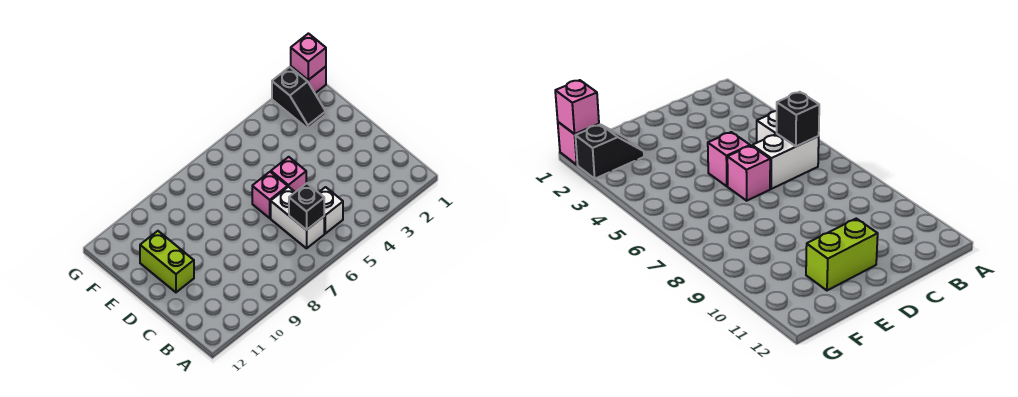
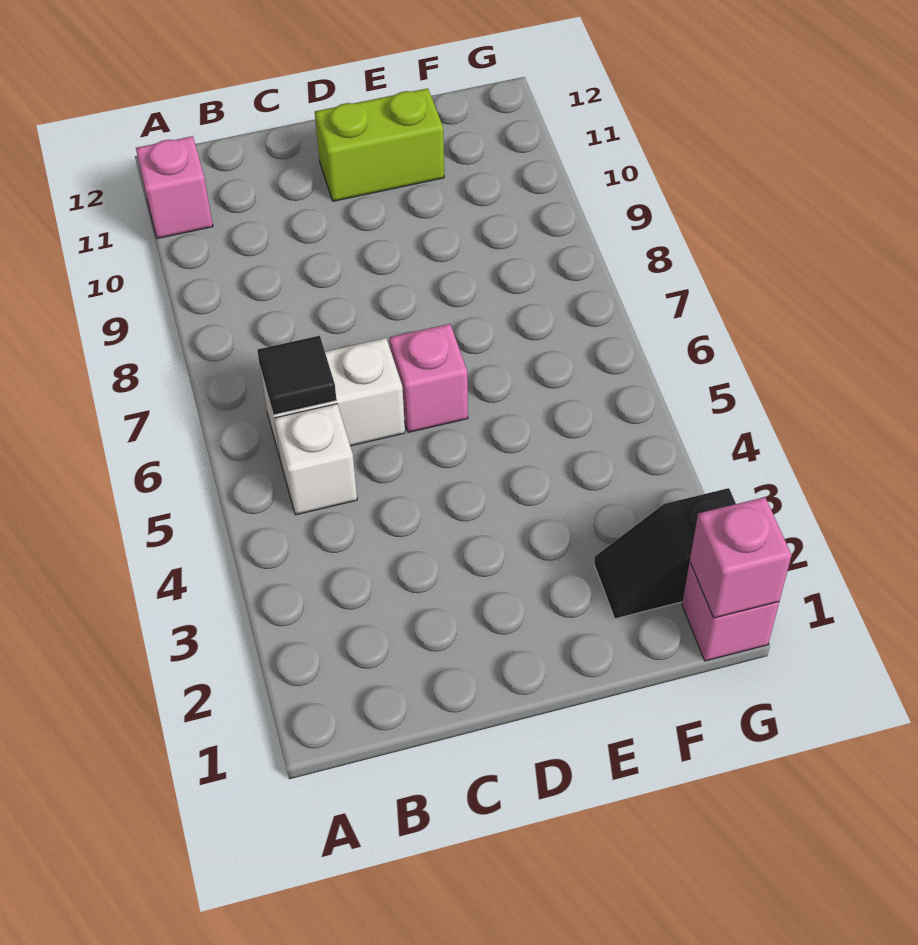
black brick B6 level 2 -> black tile B6 level 2
pink brick D5 level 1 -> pink brick A11 level 1

